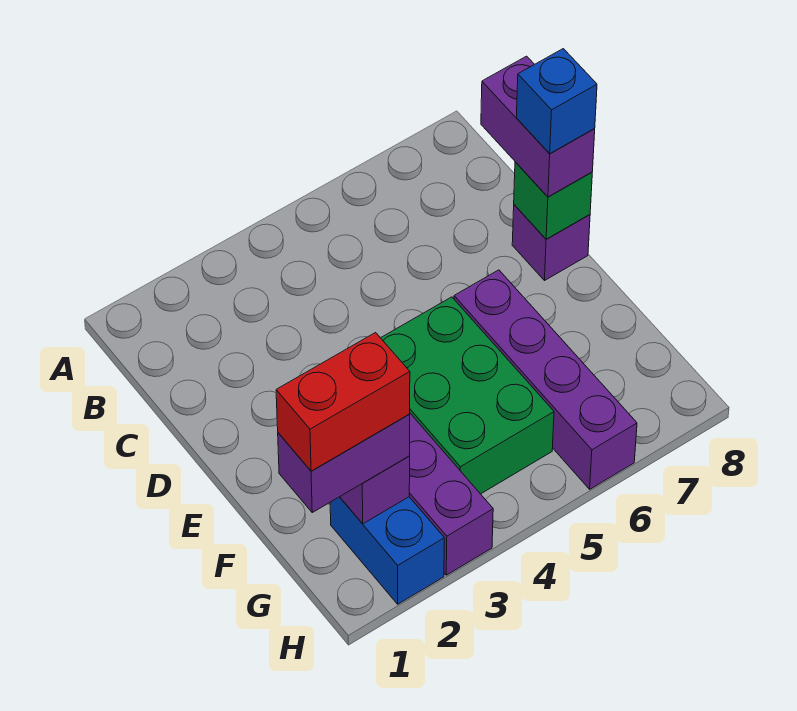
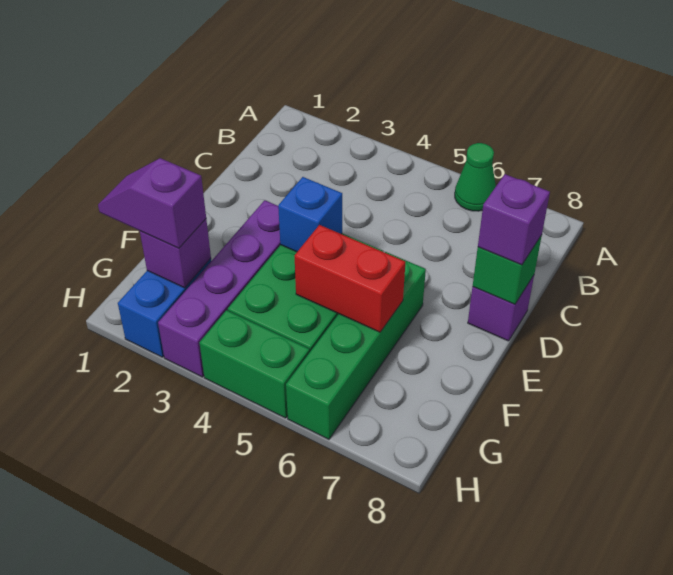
none -> green cone A6 level 1
purple brick C8:D8 level 3 -> purple brick D8 level 3
blue brick D8 level 4 -> blue brick E4 level 2
purple brick E6:H6 level 1 -> green brick E6:H6 level 1
purple brick G1:G2 level 3 -> purple slope G1:G2 level 3 top 2
red brick G1:G2 level 4 -> red brick F5:F6 level 2
none -> green brick H4:H5 level 1

